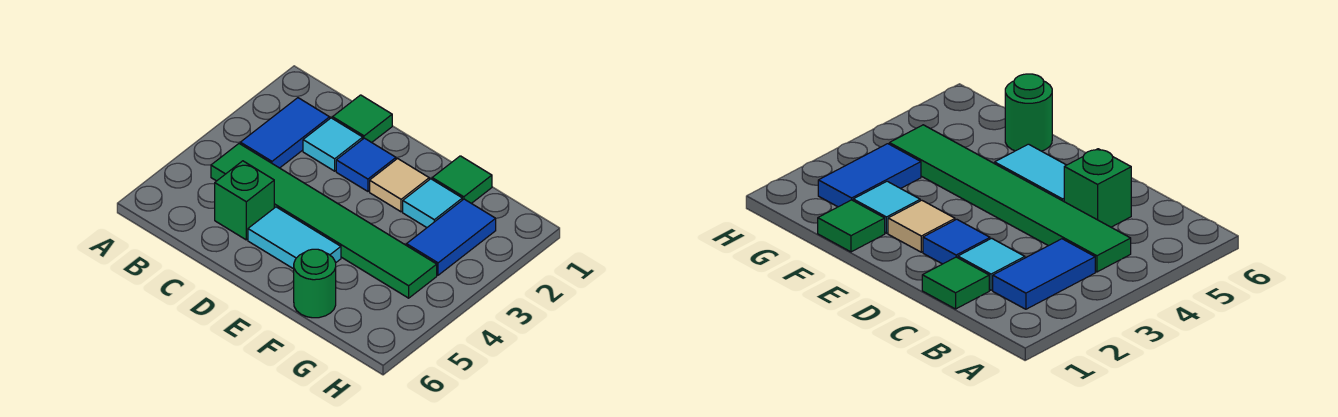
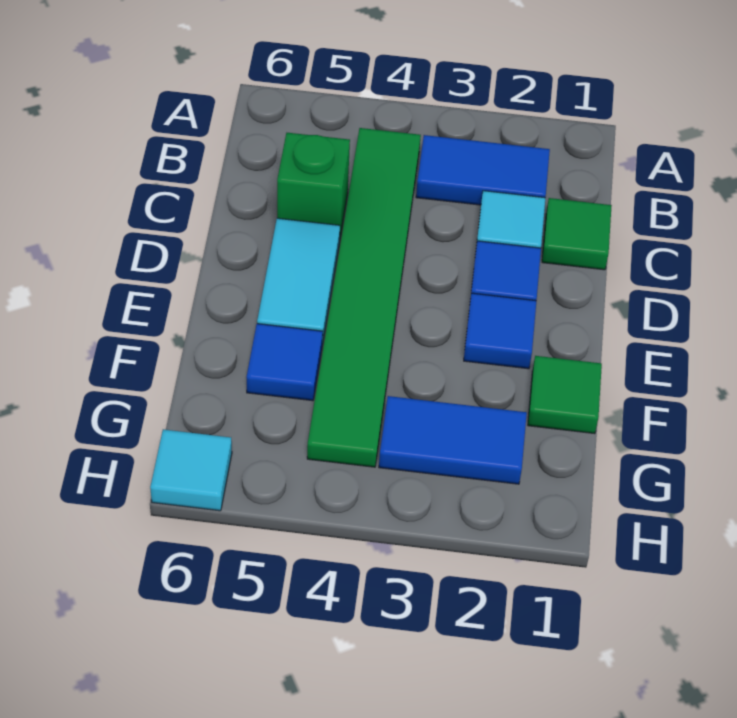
tan tile E2 level 1 -> blue tile E2 level 1
cyan tile F2 level 1 -> cyan tile H6 level 1
none -> blue tile F5 level 1
green round brick F6 level 1 -> none

